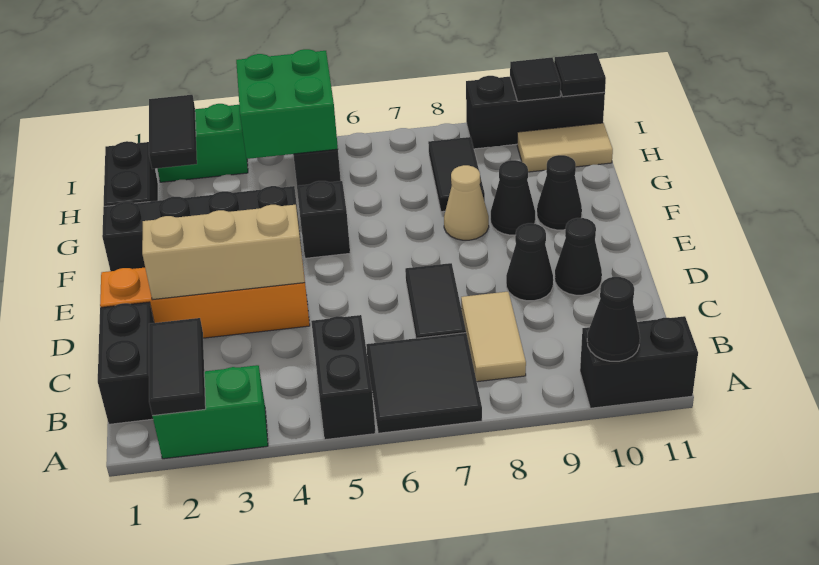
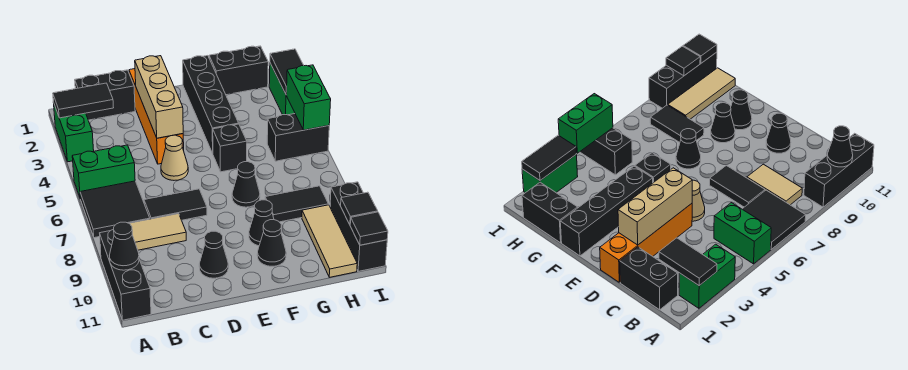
black brick A5:B5 level 1 -> green brick A5:B5 level 1
black brick A10:A11 level 1 -> black brick A9:A11 level 1
black cone D9 level 1 -> black cone F7 level 1
tan cone F8 level 1 -> tan cone D5 level 1
black tile H2:I2 level 2 -> black tile I2:I3 level 2
green brick H4:I5 level 2 -> green brick I4:I5 level 2
tan tile H10:H11 level 1 -> tan tile H9:H11 level 1

